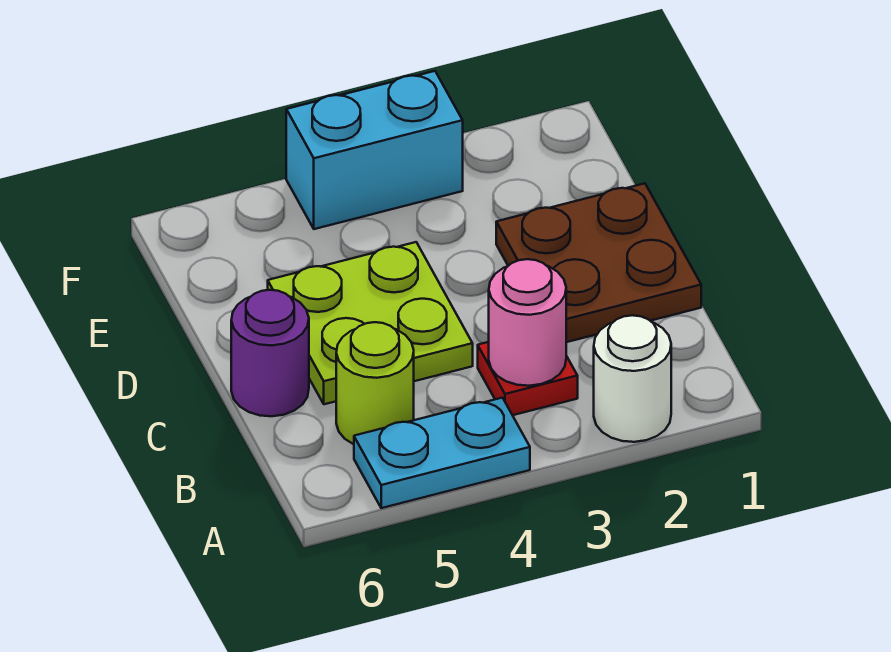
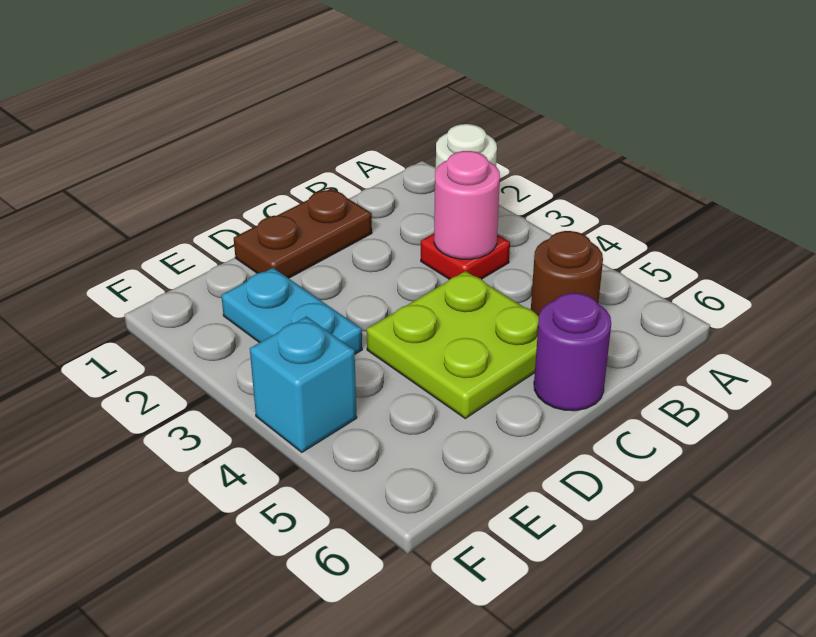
cyan plate A4:A5 level 1 -> cyan plate E2:E3 level 1
lime round brick B5 level 1 -> brown round brick B5 level 1
brown plate C1:D2 level 1 -> brown plate C1:D1 level 1
cyan brick F3:F4 level 1 -> cyan brick F4 level 1

